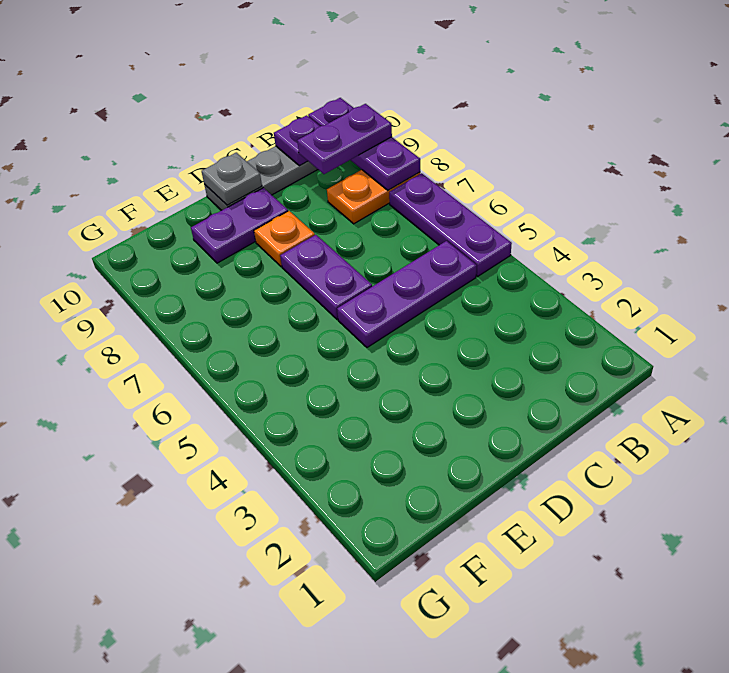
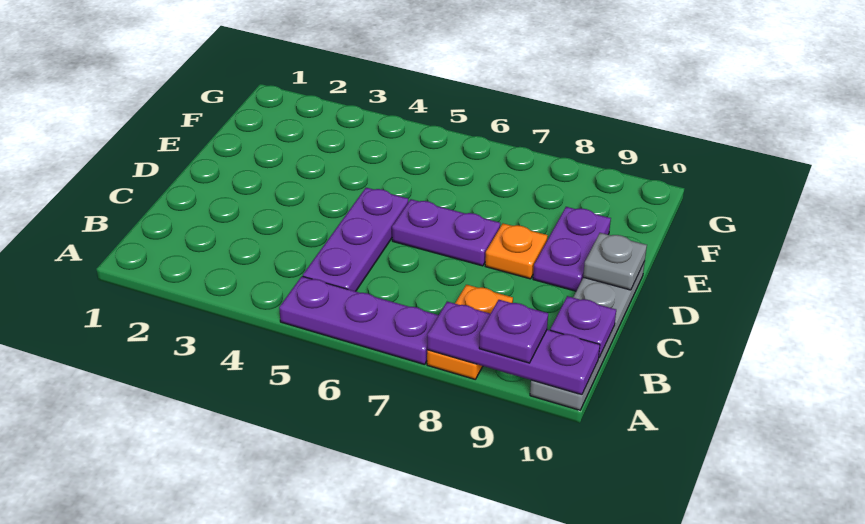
purple plate A9:B9 level 3 -> purple plate A9 level 3

